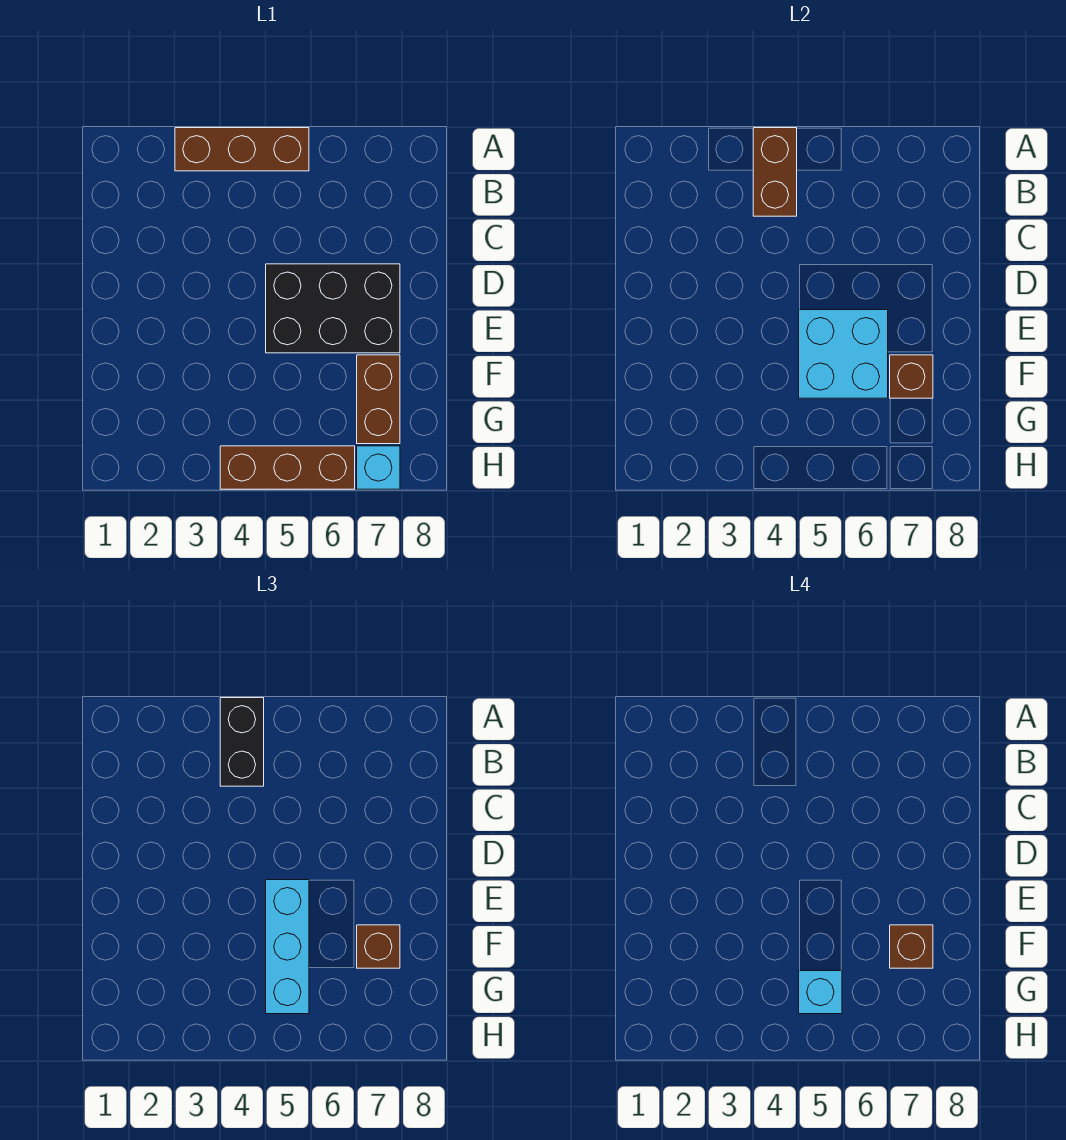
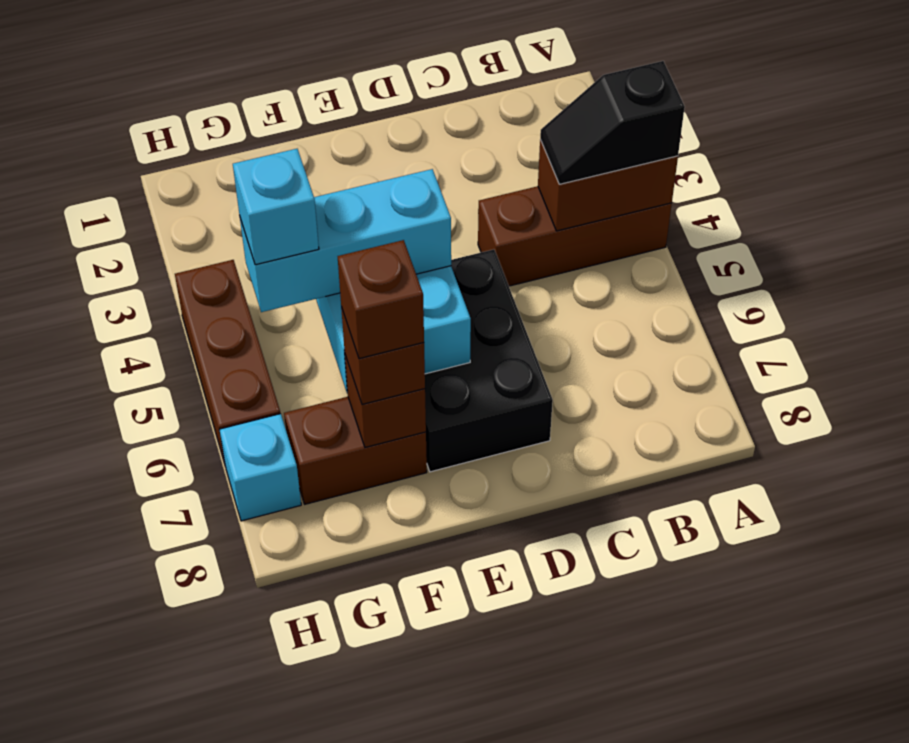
brown brick A3:A5 level 1 -> brown brick A4:C4 level 1
black brick A4:B4 level 3 -> black slope A4:B4 level 3 top A

